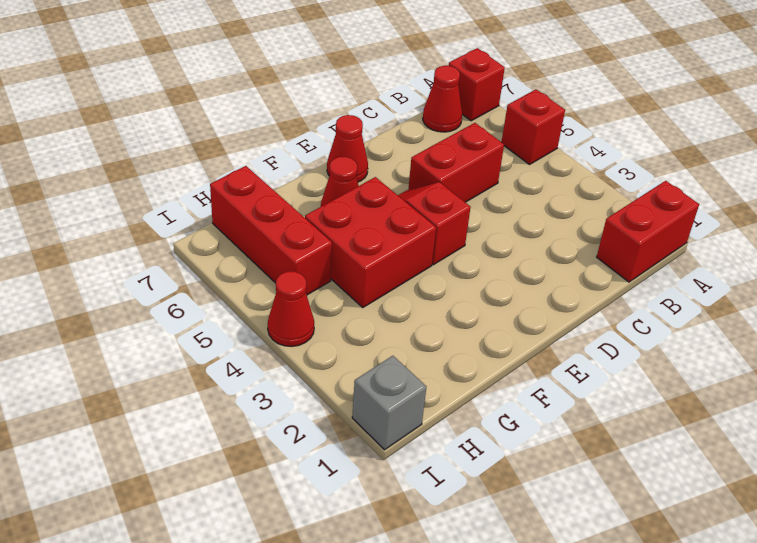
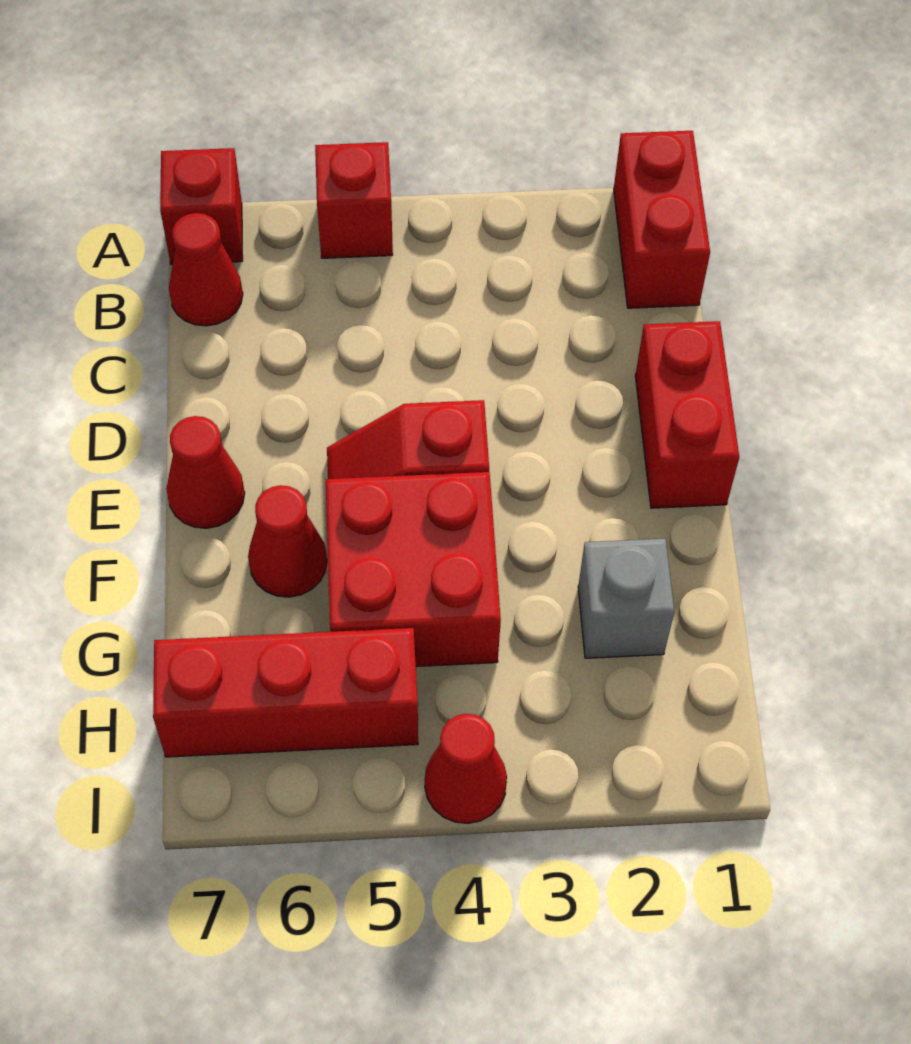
red brick C5:D5 level 1 -> red brick D1:E1 level 1
grey brick I1 level 1 -> grey brick G2 level 1

